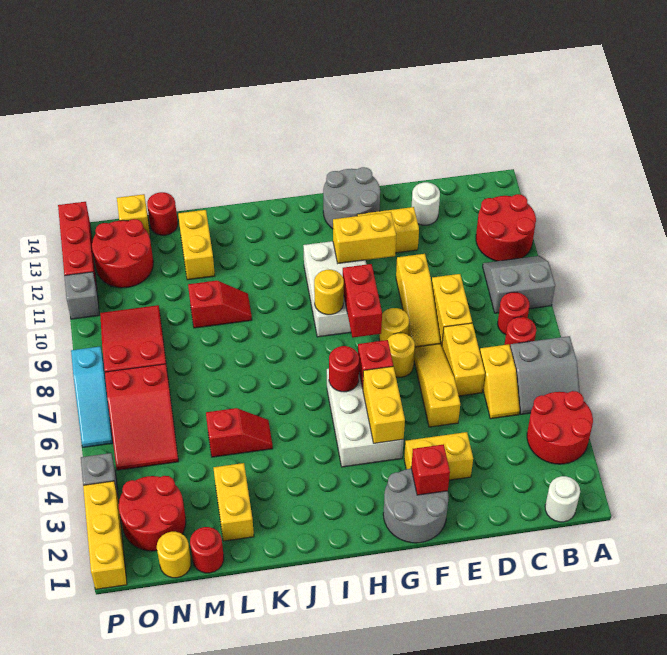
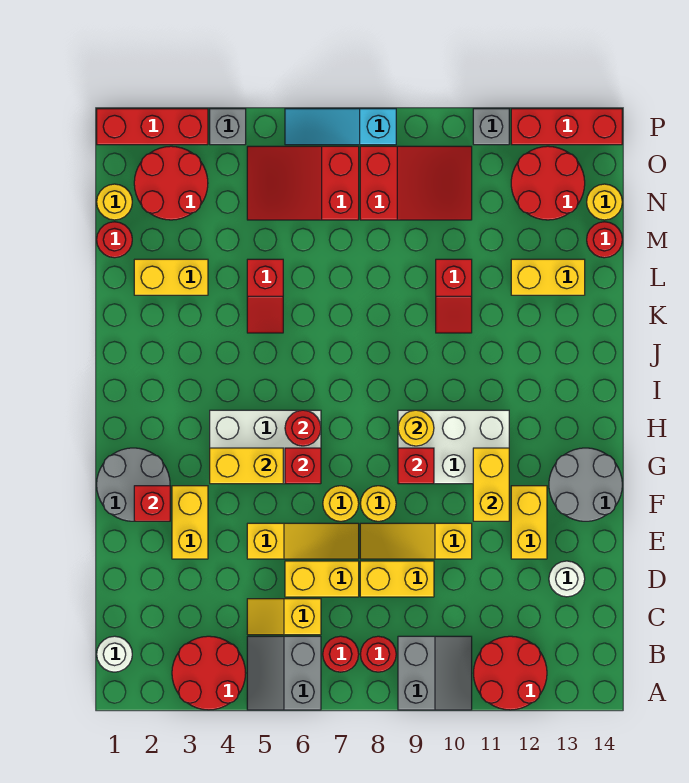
red brick G8:G9 level 2 -> red brick G9 level 2
yellow brick N14 level 1 -> yellow round brick N14 level 1
yellow brick P1:P3 level 1 -> red brick P1:P3 level 1

